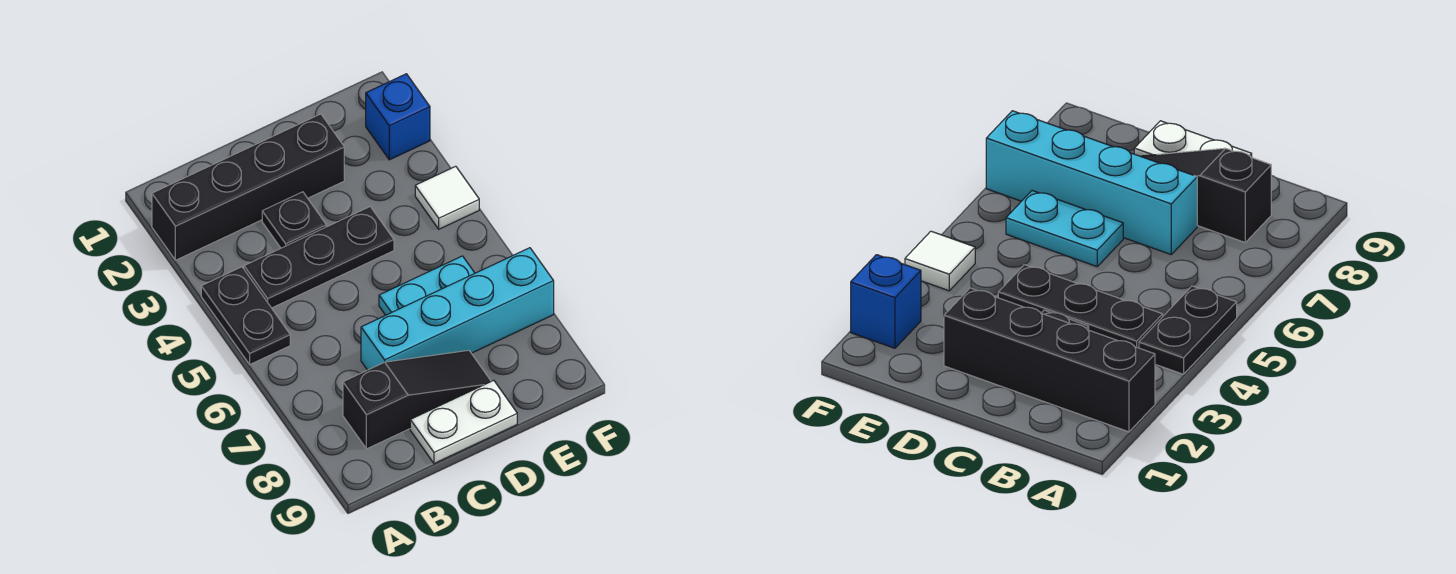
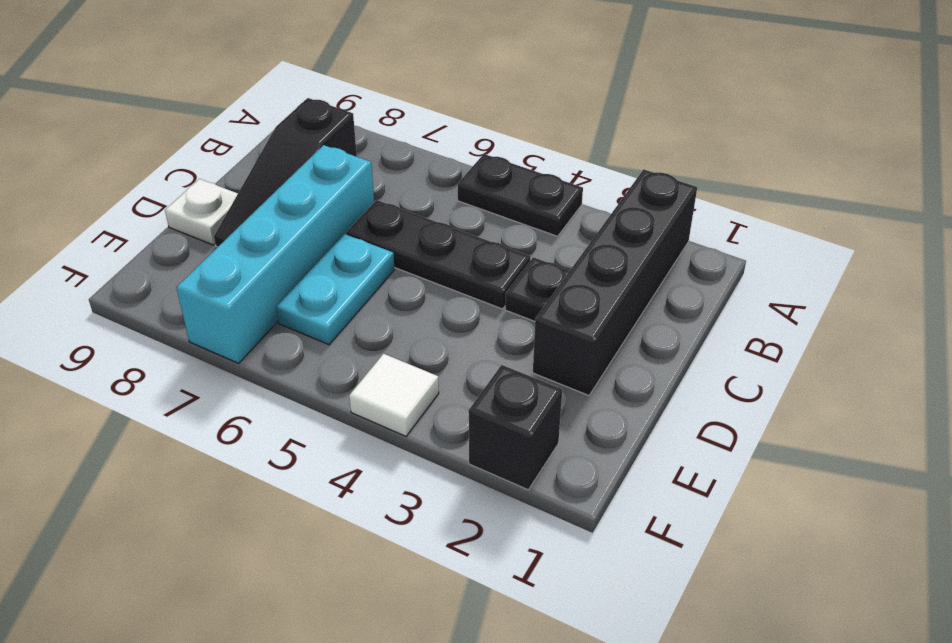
black plate B4:D4 level 1 -> black plate C4:C6 level 1
white plate C9:D9 level 1 -> white plate D9 level 1
blue brick F2 level 1 -> black brick F2 level 1

